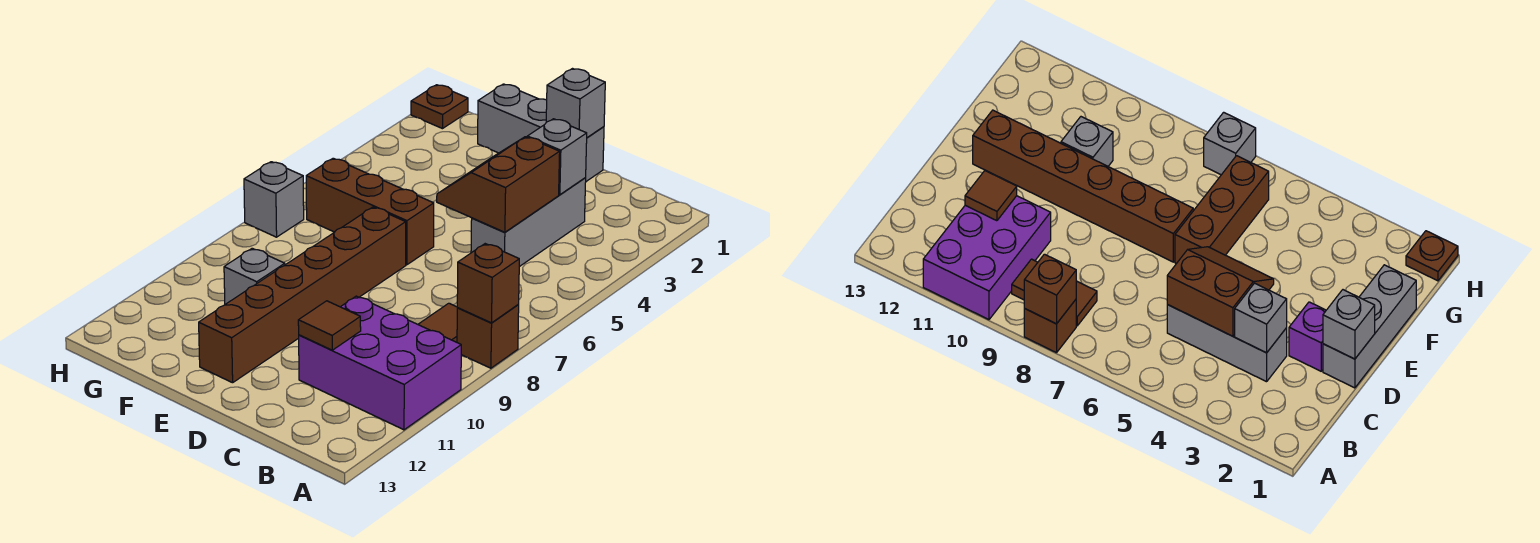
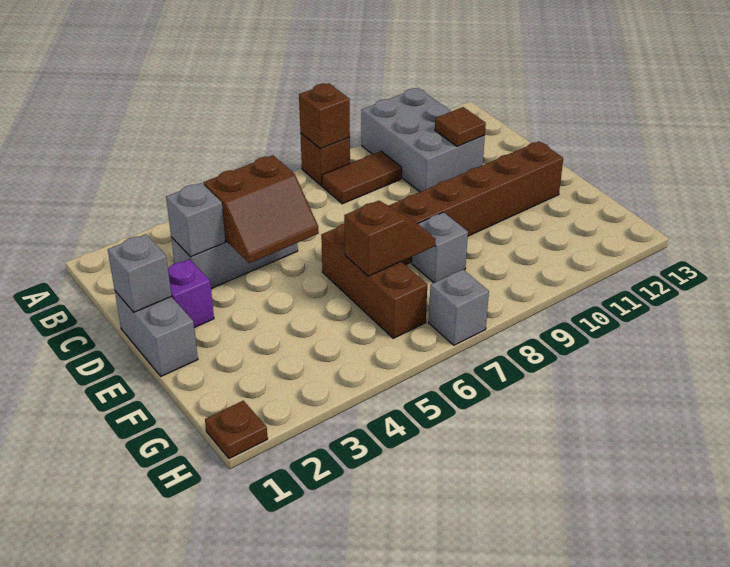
purple brick A10:C11 level 1 -> grey brick A10:C11 level 1
grey brick D1:F1 level 1 -> grey brick D1:E1 level 1
none -> brown slope F6:F7 level 2 top 6
grey brick F10 level 1 -> grey brick F8 level 1

